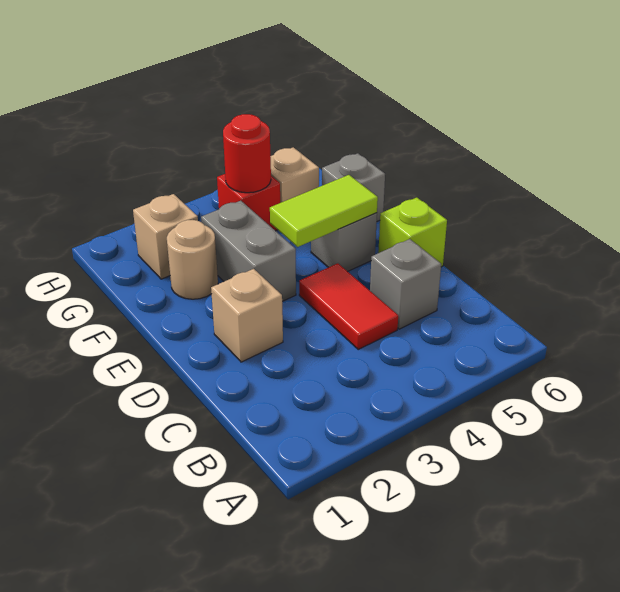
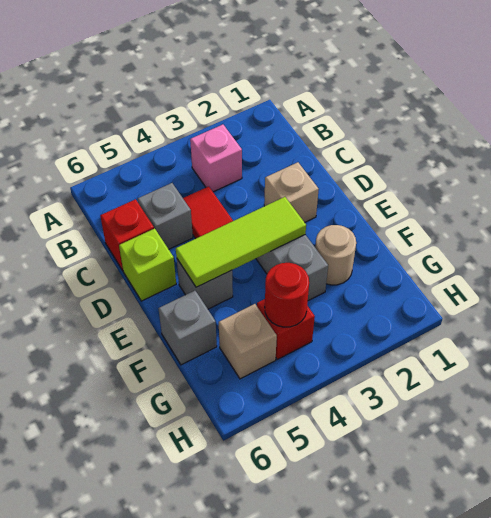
none -> pink brick B3 level 1
none -> red brick C6 level 1
lime tile E4:E5 level 2 -> lime tile E3:E5 level 2
tan brick G2 level 1 -> none

